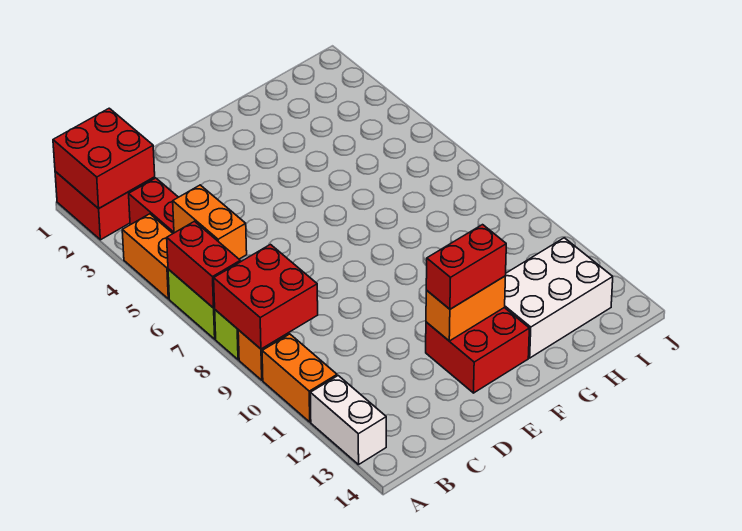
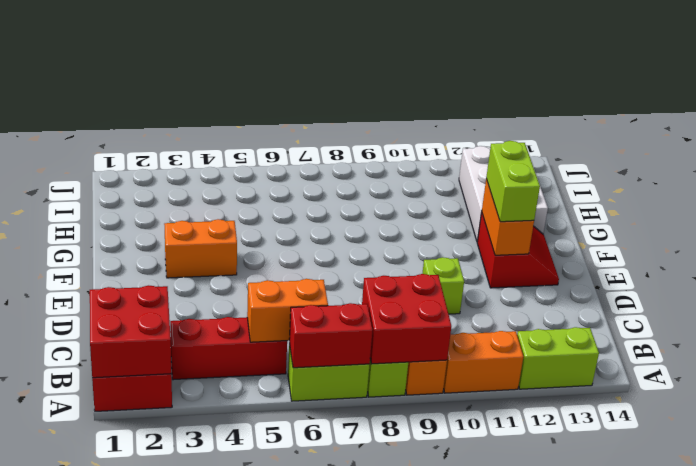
orange brick A4:A5 level 1 -> orange brick F3:F4 level 1
white brick A12:A13 level 1 -> lime brick A12:A13 level 1
none -> lime brick D10 level 1
red brick E12:F13 level 1 -> red slope E12:F13 level 1 top 12
red brick E12:F12 level 3 -> lime brick E12:F12 level 3

